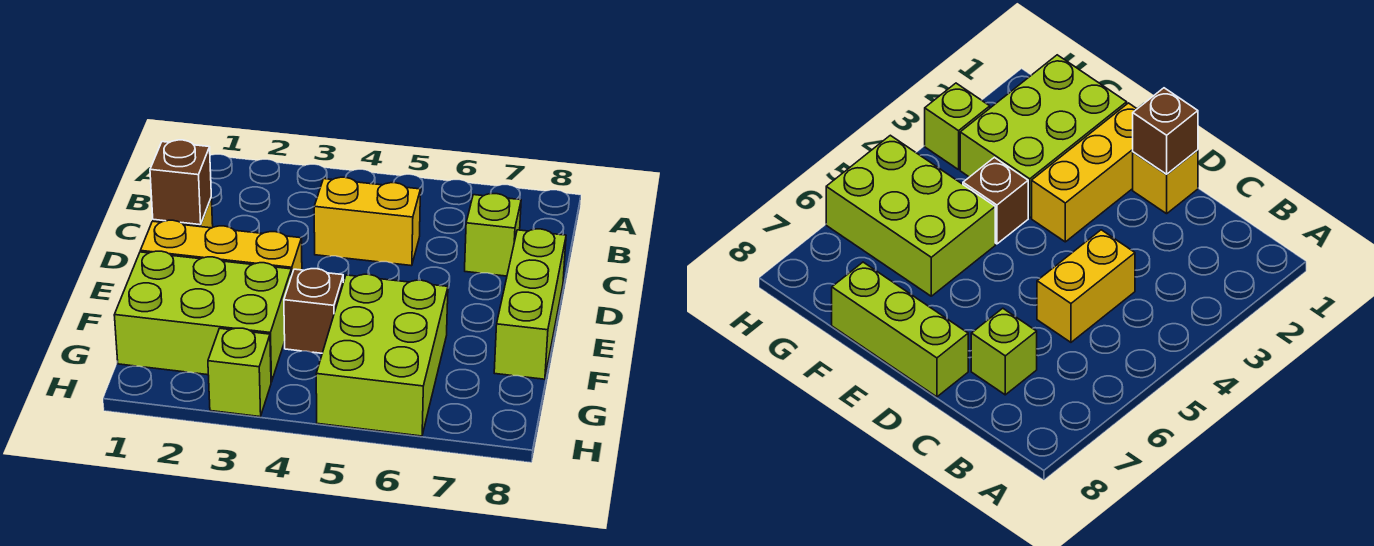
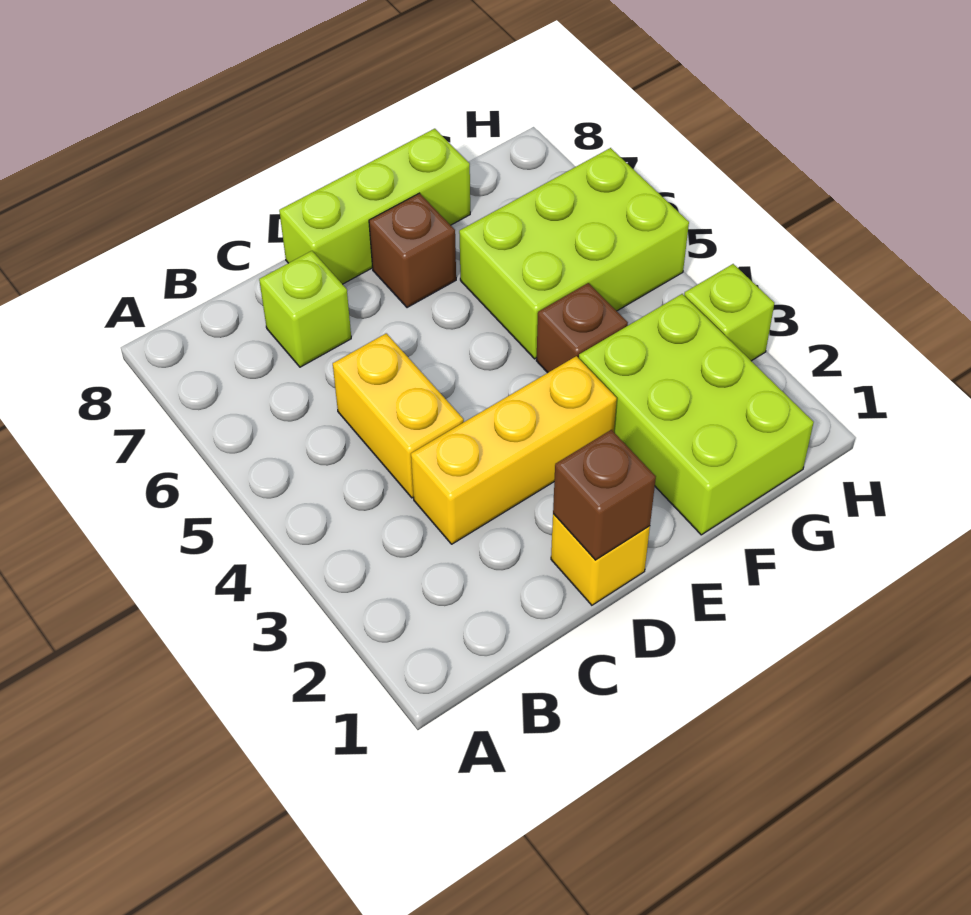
yellow brick E1:E3 level 1 -> yellow brick C3:E3 level 1
none -> brown brick E7 level 1

